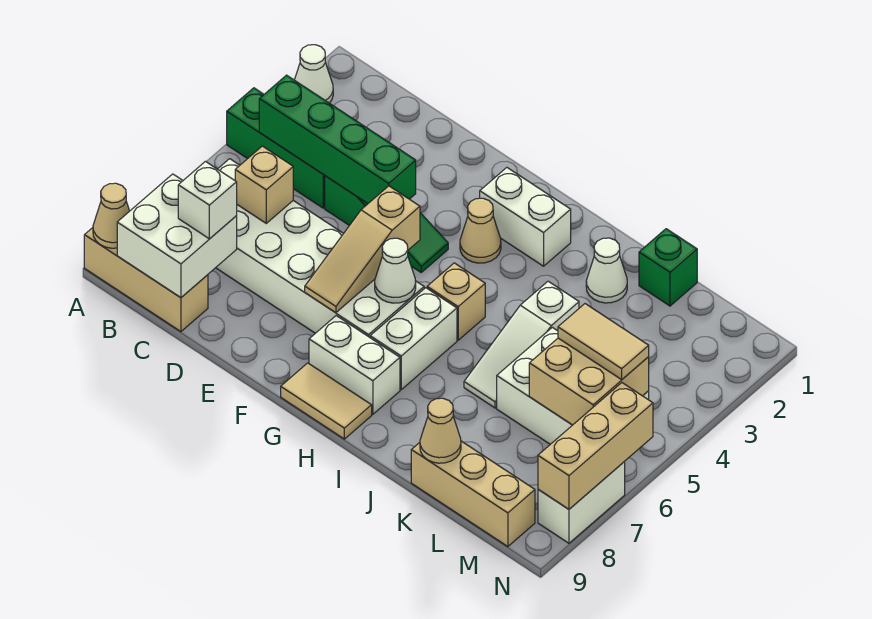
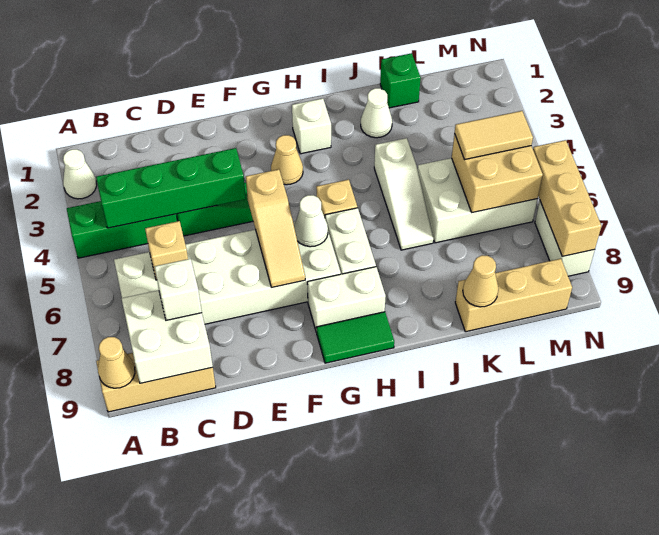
white brick G2:H2 level 1 -> white brick H2 level 1
tan tile G9:H9 level 1 -> green tile G9:H9 level 1

